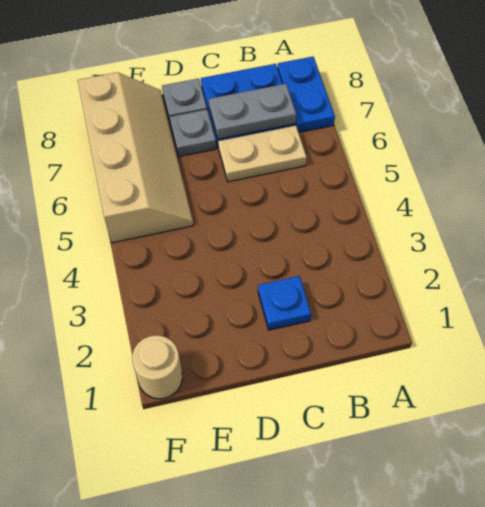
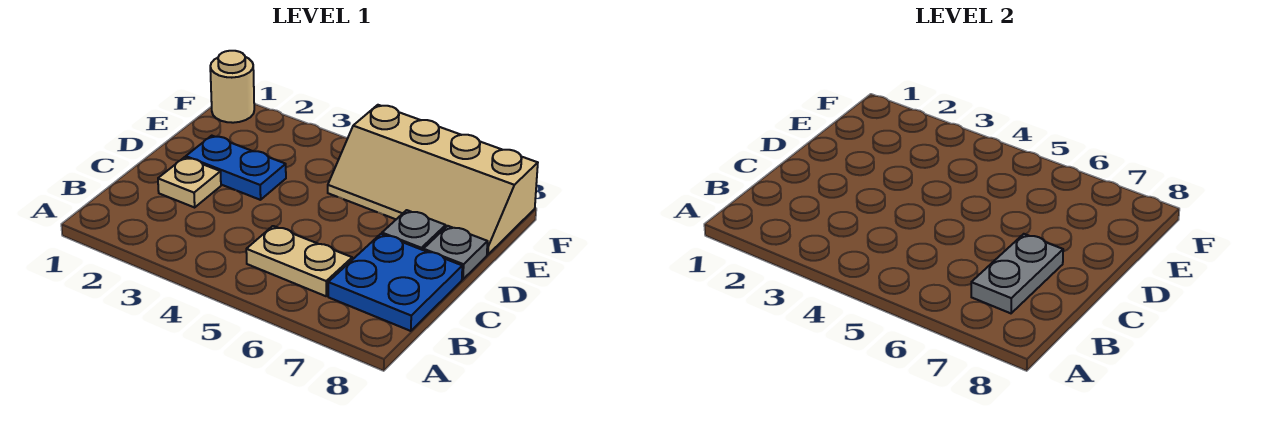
blue plate A7:A8 level 1 -> blue plate D2:D3 level 1
tan plate B6:C6 level 1 -> tan plate B5:B6 level 1
blue plate C2 level 1 -> tan plate C2 level 1

